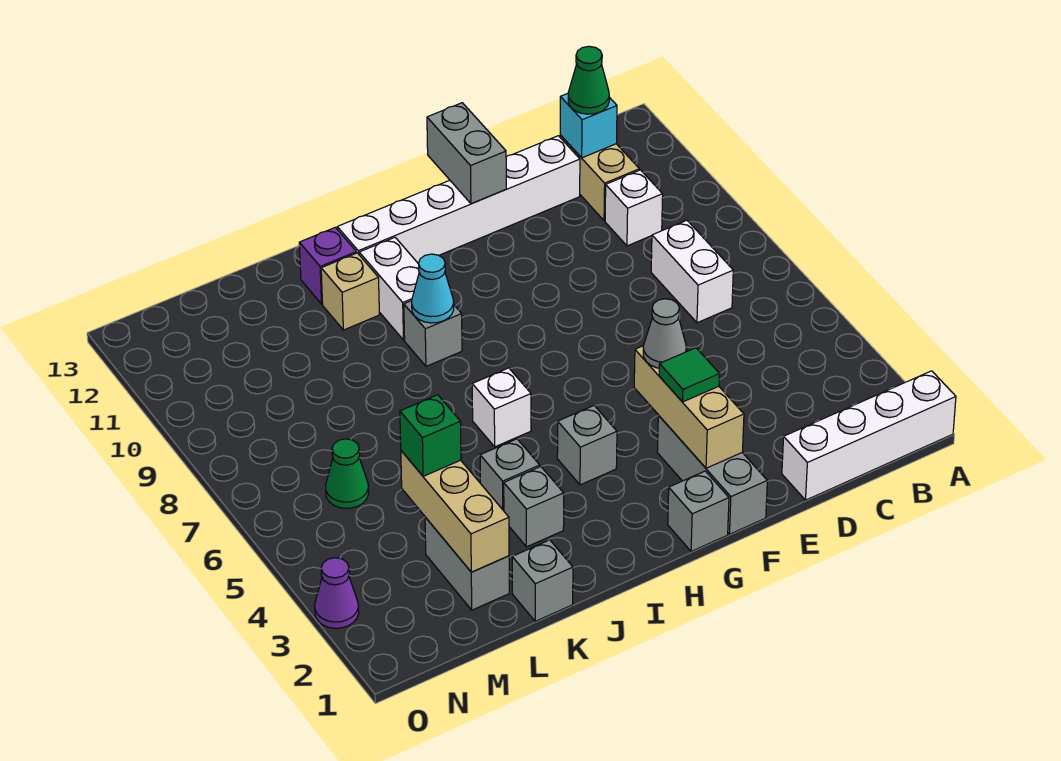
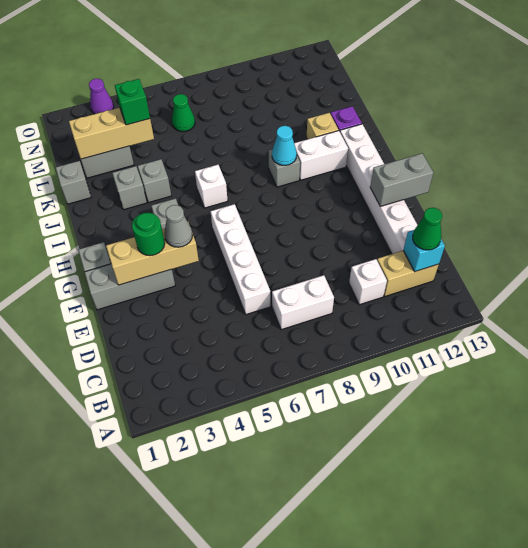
white brick A1:D1 level 1 -> white brick D6:G6 level 1
green tile F3 level 3 -> green round brick F3 level 3

